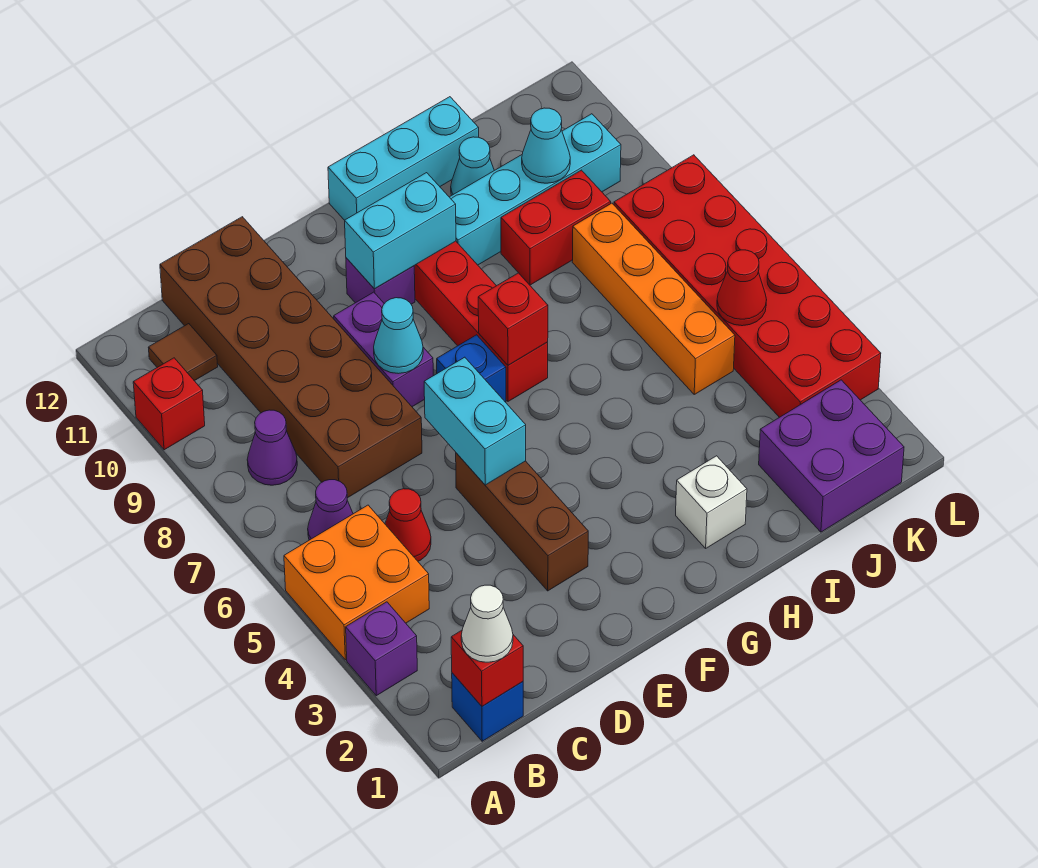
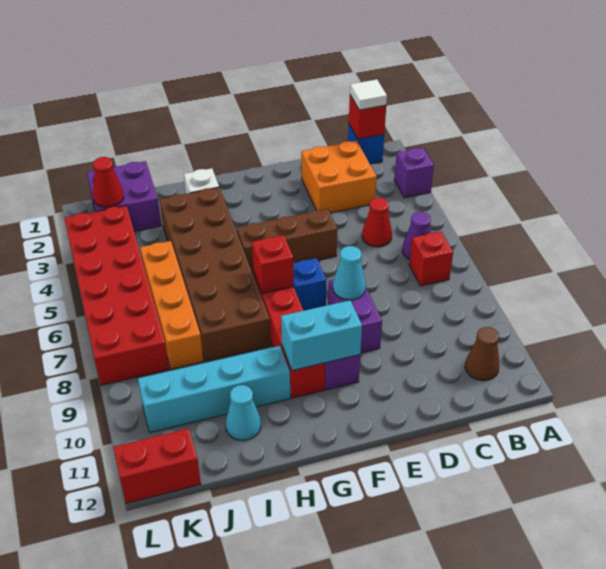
orange brick A4:B5 level 1 -> orange brick C2:D3 level 1
red brick A10 level 1 -> red brick B7 level 1
white cone B1 level 3 -> white tile B1 level 3
purple cone B8 level 1 -> none
brown tile B11 level 1 -> brown cone B11 level 1
brown brick C7:D12 level 1 -> brown brick H3:I8 level 1
brown brick E3:E5 level 1 -> brown brick E5:G5 level 1
cyan brick E5:E6 level 2 -> none
cyan brick G12:I12 level 1 -> none
red brick I9:J9 level 1 -> red brick K12:L12 level 1
cyan cone J10 level 2 -> none
red cone K5 level 2 -> red cone K2 level 2

